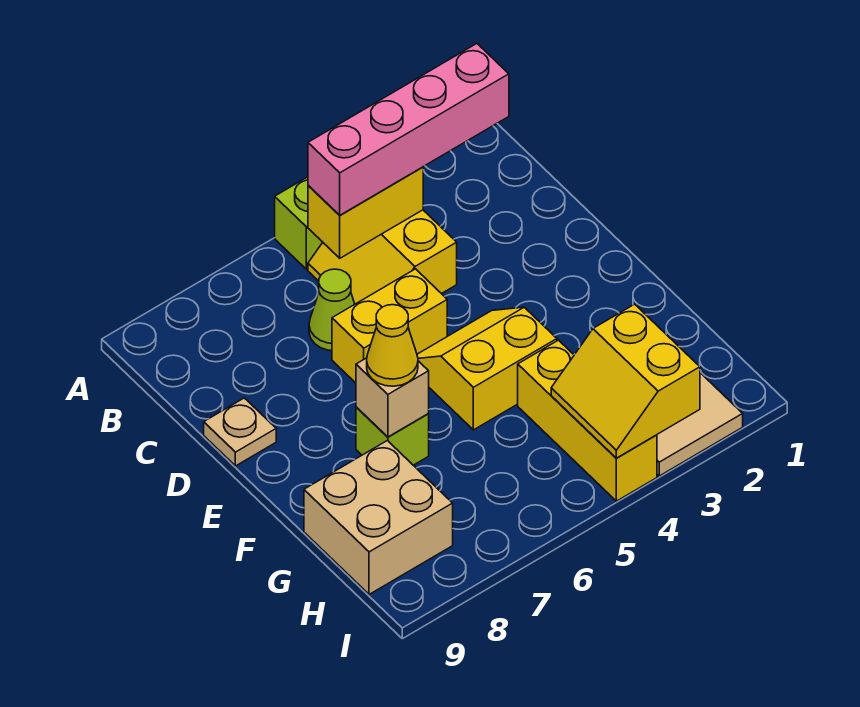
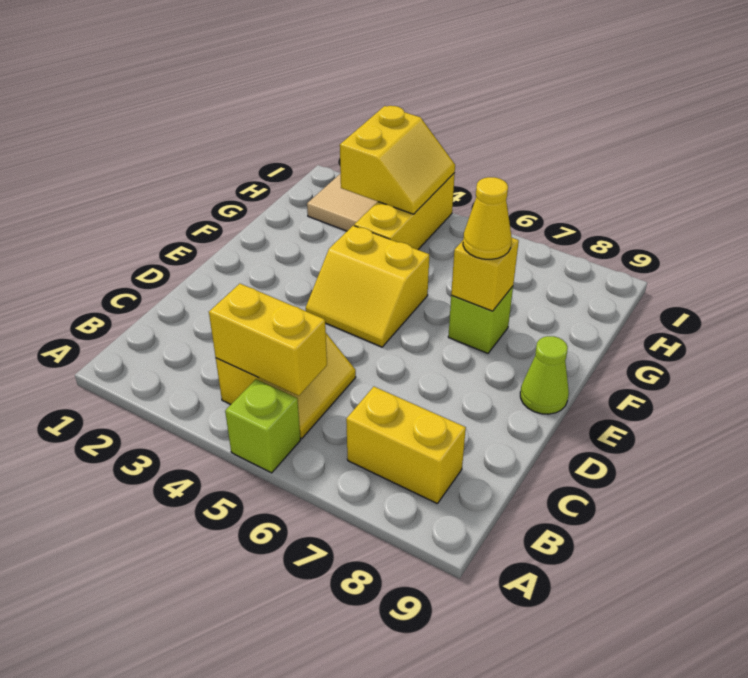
pink brick B2:B5 level 3 -> none
lime cone C6 level 1 -> lime cone E9 level 1
yellow brick D5:D6 level 1 -> yellow brick B7:B8 level 1
tan plate D9 level 1 -> none
tan brick F7 level 2 -> yellow brick F7 level 2
tan brick G8:H9 level 1 -> none

